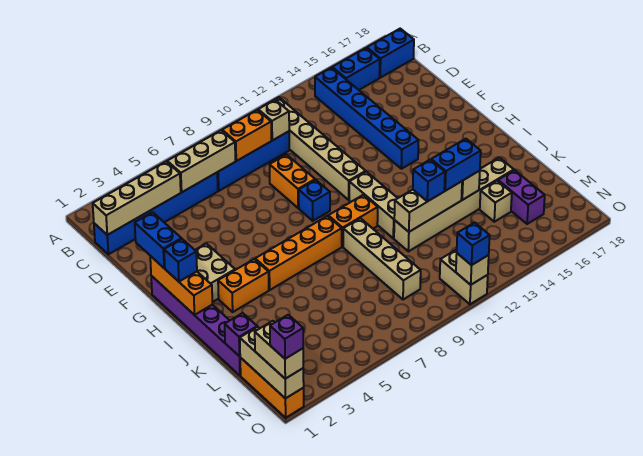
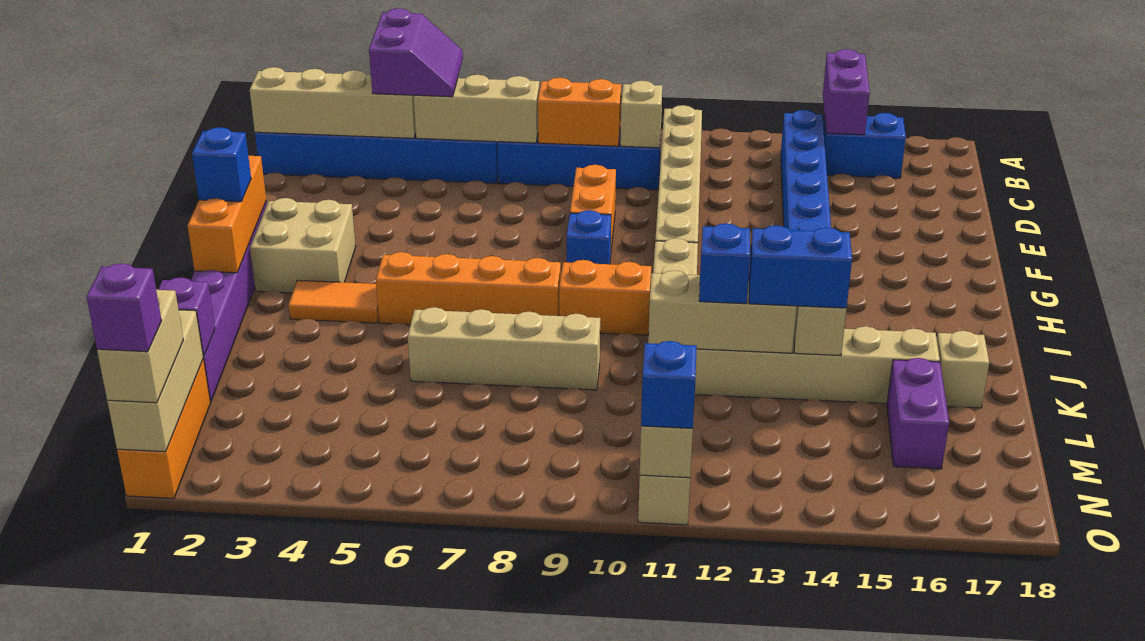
none -> purple brick A15:B15 level 2
none -> purple slope B4:C5 level 3 top 4
blue brick B17:B18 level 1 -> none
blue brick F1:G1 level 3 -> none
orange brick I3:I4 level 1 -> orange tile I3:I4 level 1
tan brick J9:M9 level 1 -> tan brick K6:K9 level 1
tan brick L15 level 1 -> tan brick K17 level 1

